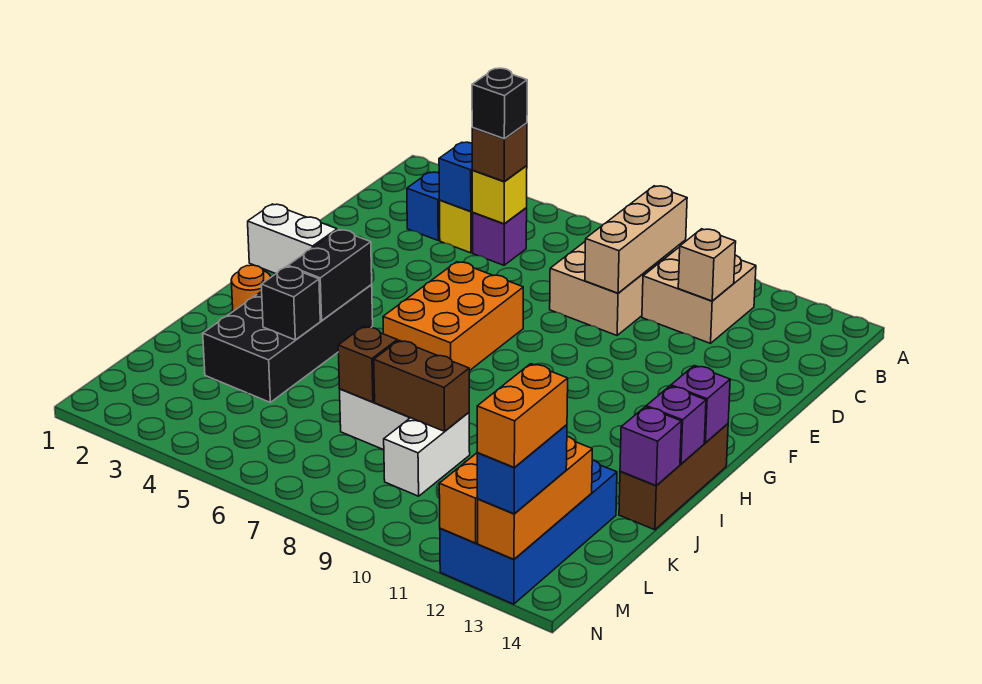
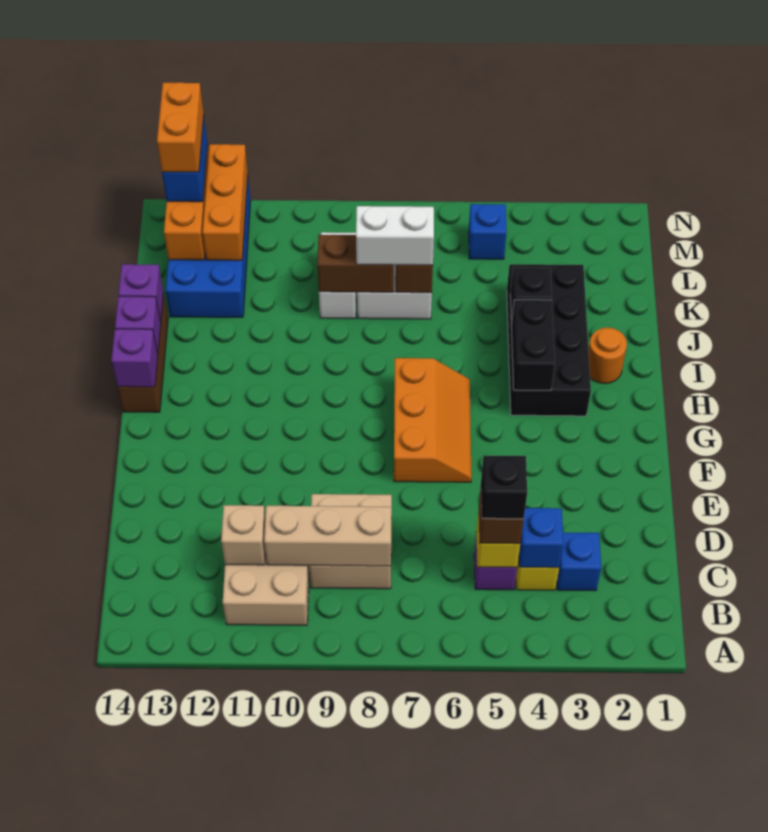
tan brick B9:D9 level 2 -> tan brick C8:C10 level 2
orange brick F6:H7 level 1 -> orange slope F6:H7 level 1 top 7
white brick H2:H3 level 2 -> white brick K7:K8 level 3
none -> blue brick M5 level 1

